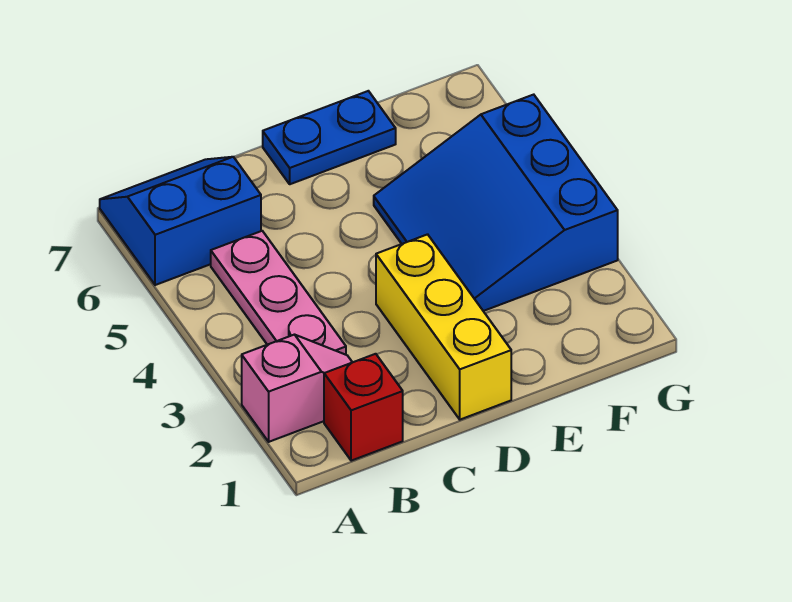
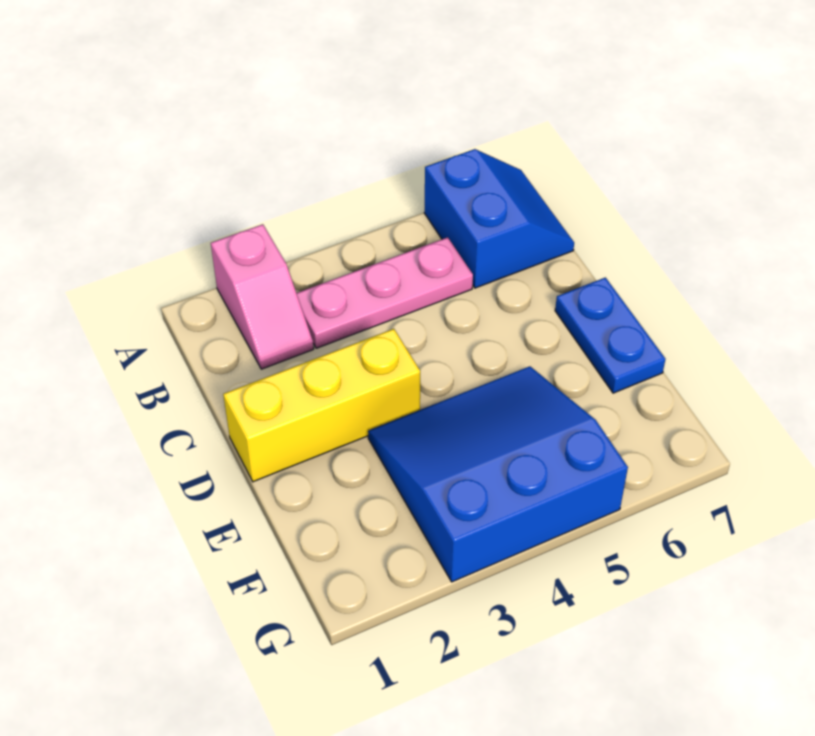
red brick B1 level 1 -> none

